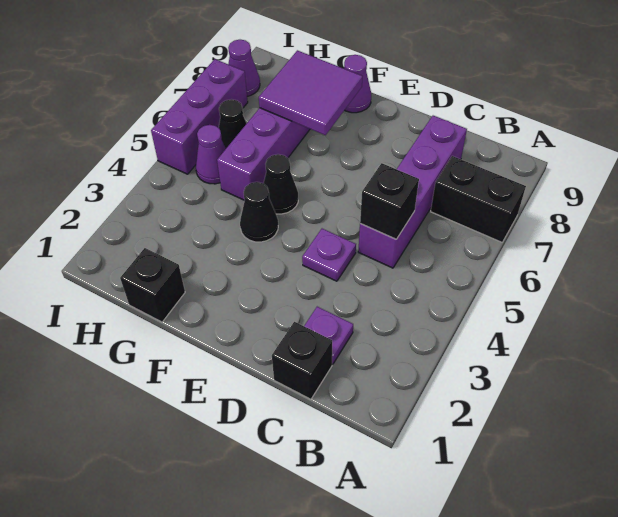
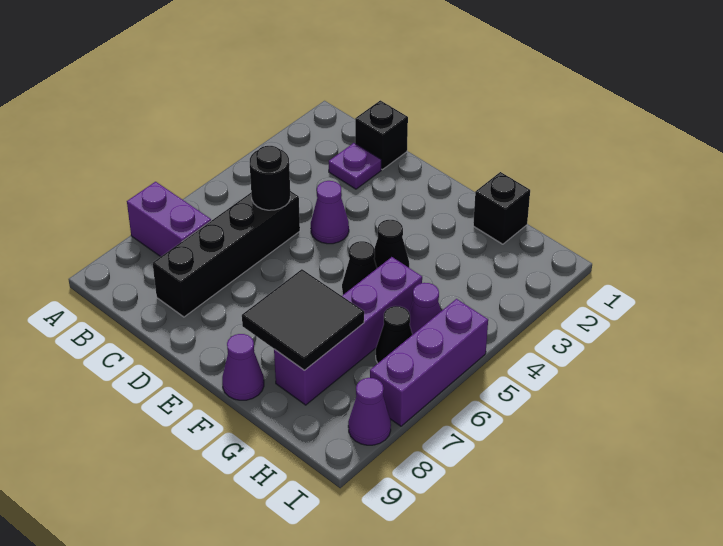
black brick A7:B7 level 1 -> purple brick A7:B7 level 1
purple brick C5:C8 level 1 -> black brick C5:C8 level 1
black brick C5 level 2 -> black round brick C5 level 2
purple plate D4 level 1 -> purple cone D4 level 1
purple tile F7:G8 level 2 -> black tile F7:G8 level 2

